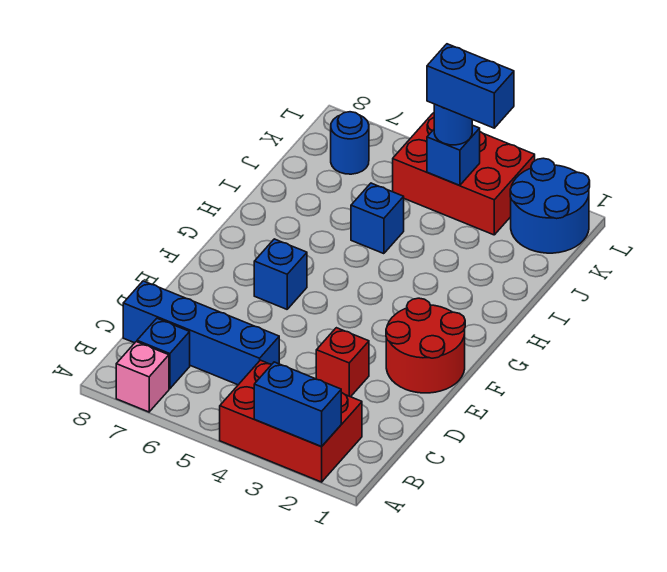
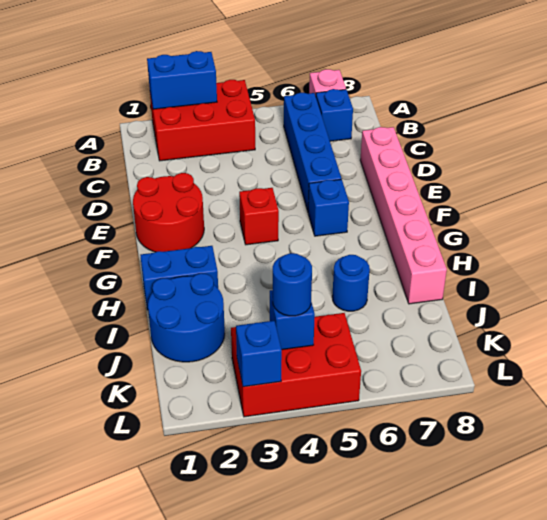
blue brick C5:C8 level 1 -> blue brick B6:E6 level 1
red brick D3 level 1 -> red brick F4 level 1
none -> pink brick D8:I8 level 1
blue brick I5 level 1 -> blue brick L3 level 2
blue round brick K1:L2 level 1 -> blue round brick I1:J2 level 1
blue brick K3:K4 level 4 -> blue brick H1:H2 level 1
blue round brick K7 level 1 -> blue round brick I6 level 1

